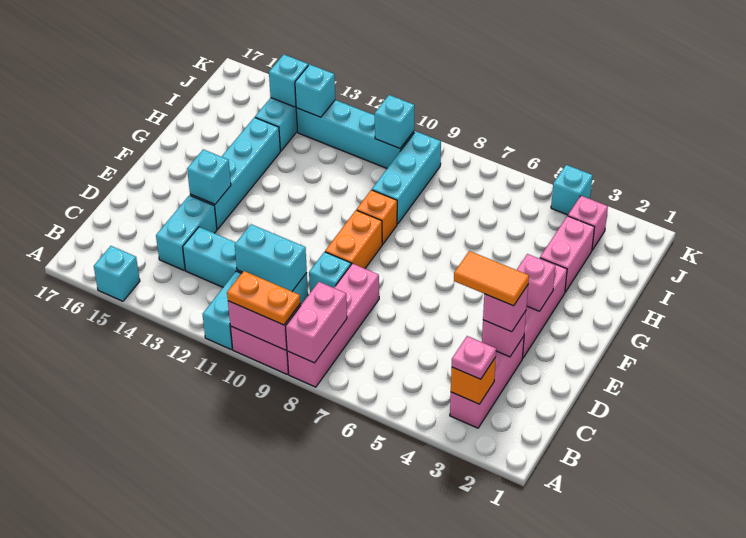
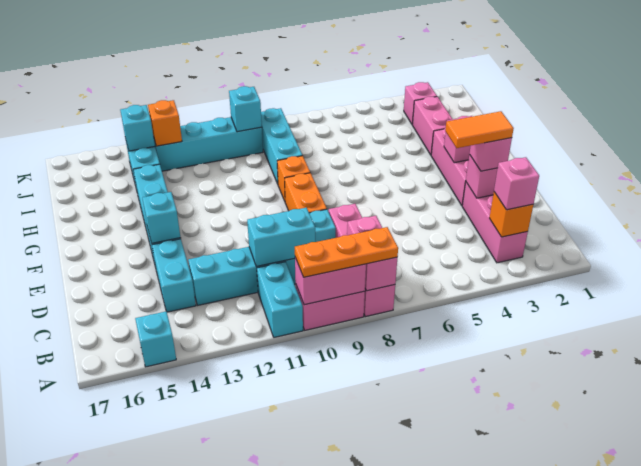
orange plate A9:A10 level 3 -> orange plate A8:A10 level 3
pink plate B3 level 3 -> pink brick B3 level 3
cyan brick J13 level 2 -> orange brick J13 level 2
cyan brick K4 level 1 -> none

